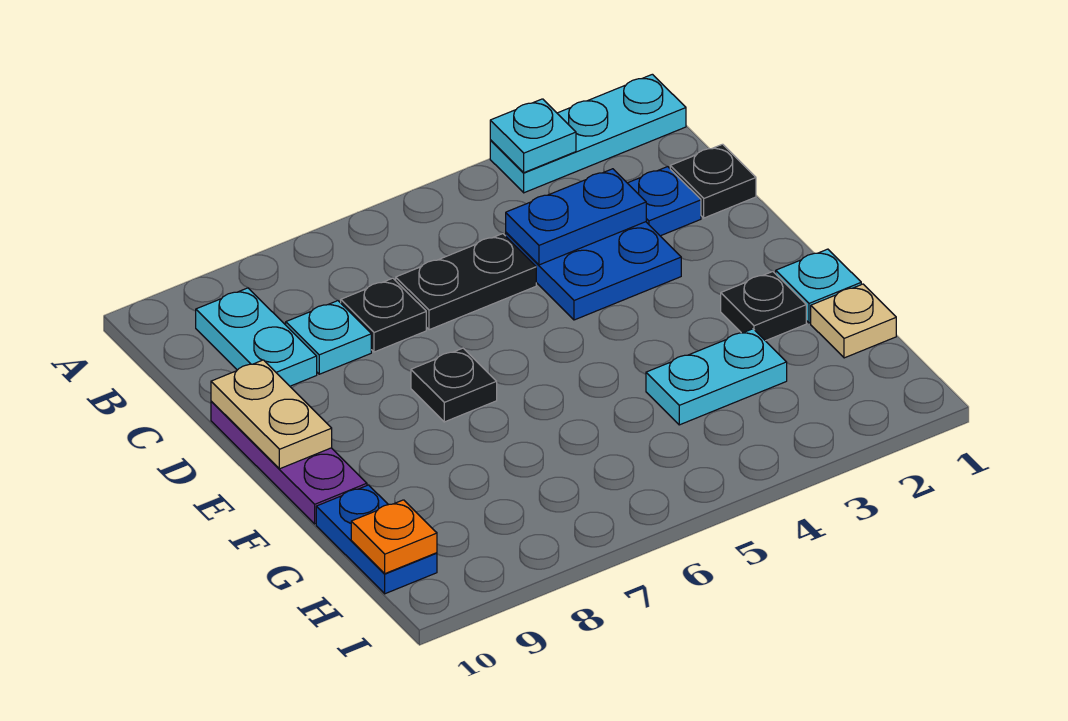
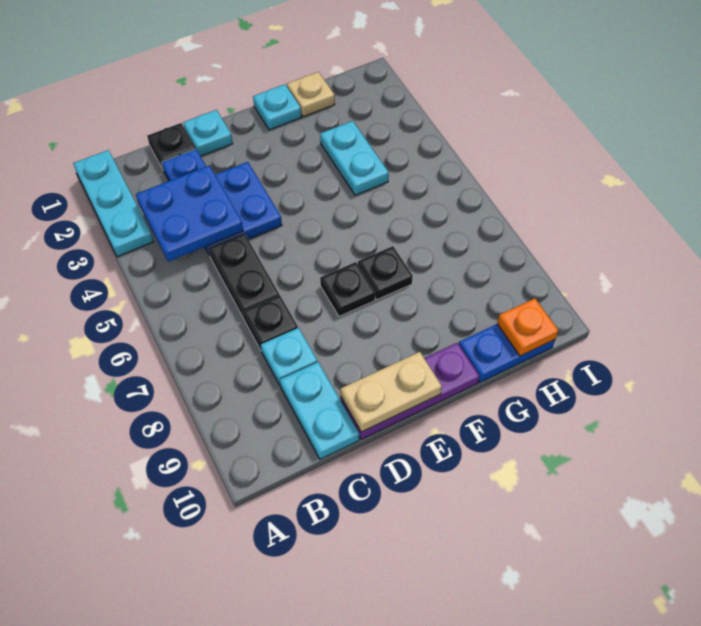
cyan plate A3 level 2 -> cyan plate D1 level 1
cyan plate B9:C9 level 1 -> cyan plate C9:C10 level 1
blue plate C3:C4 level 2 -> blue plate B3:C4 level 2
black plate F2 level 1 -> black plate F7 level 1

